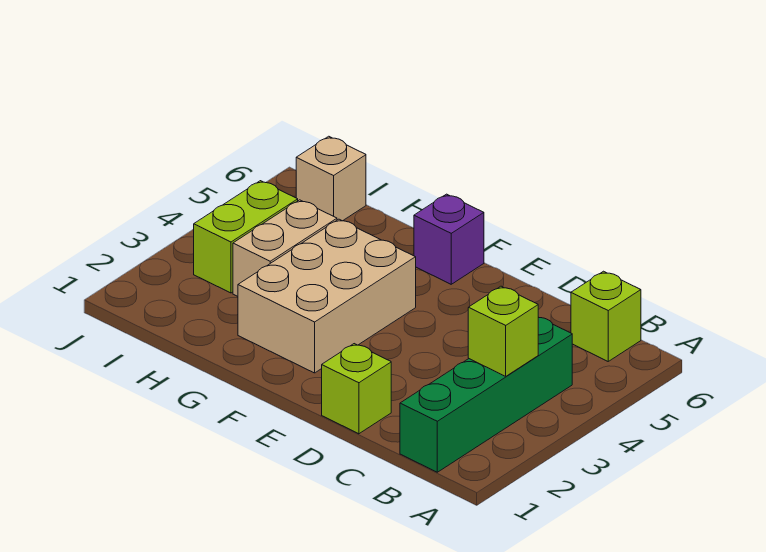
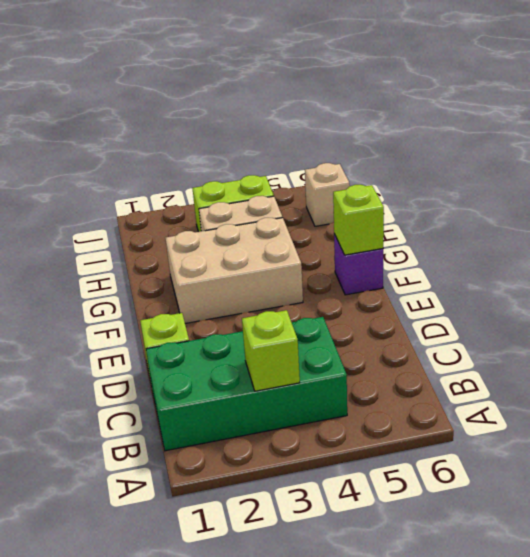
green brick B1:B4 level 1 -> green brick B1:C4 level 1
lime brick B6 level 1 -> lime brick F6 level 2

